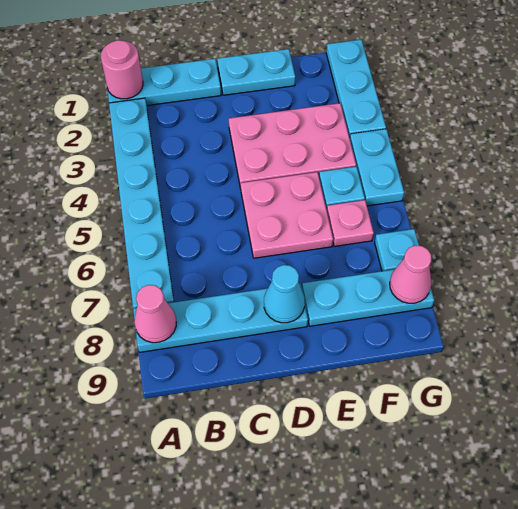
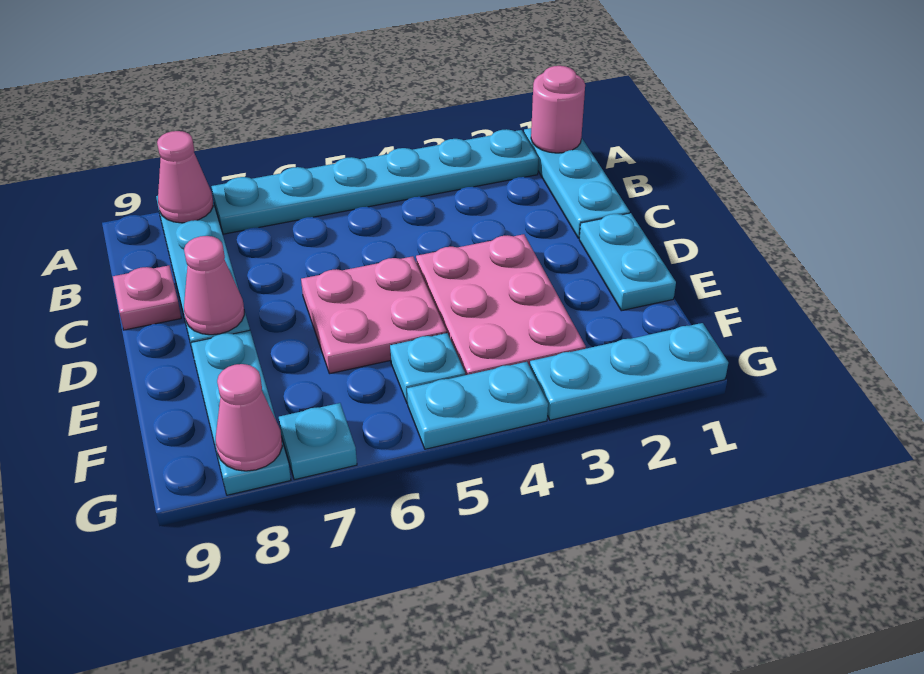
cyan cone D8 level 2 -> pink cone D8 level 2
pink plate F6 level 1 -> pink plate C9 level 1

